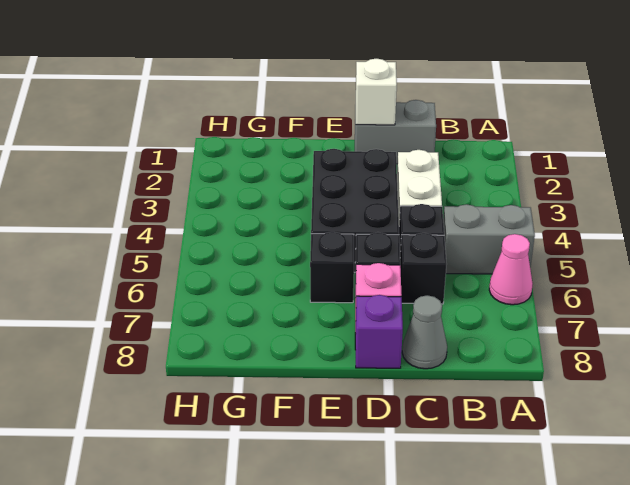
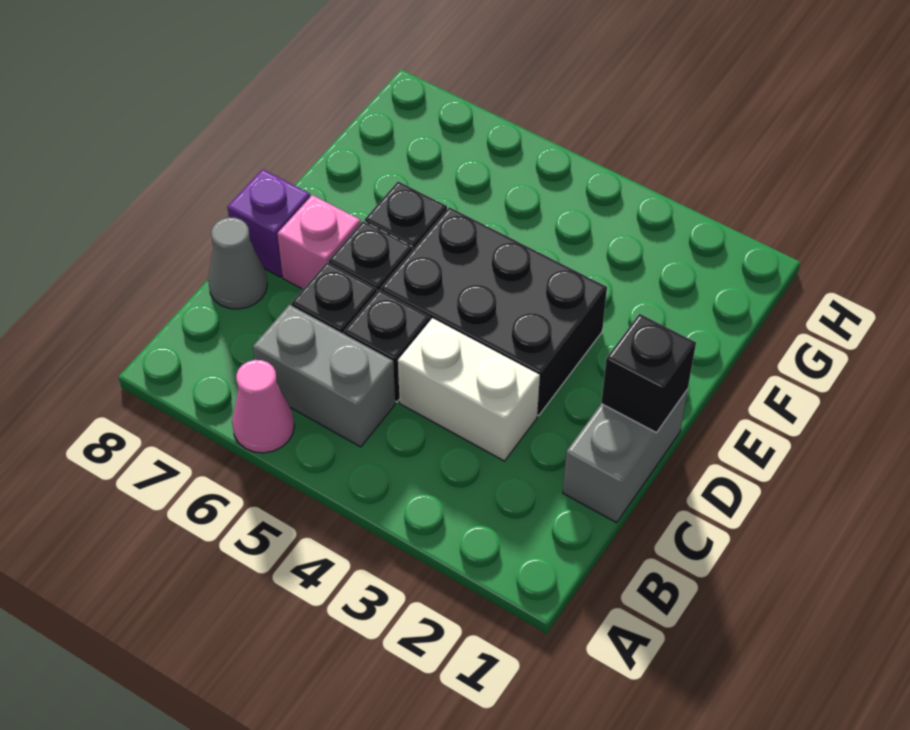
grey brick A5:B5 level 1 -> grey brick B5:B6 level 1
white brick D1 level 2 -> black brick D1 level 2

